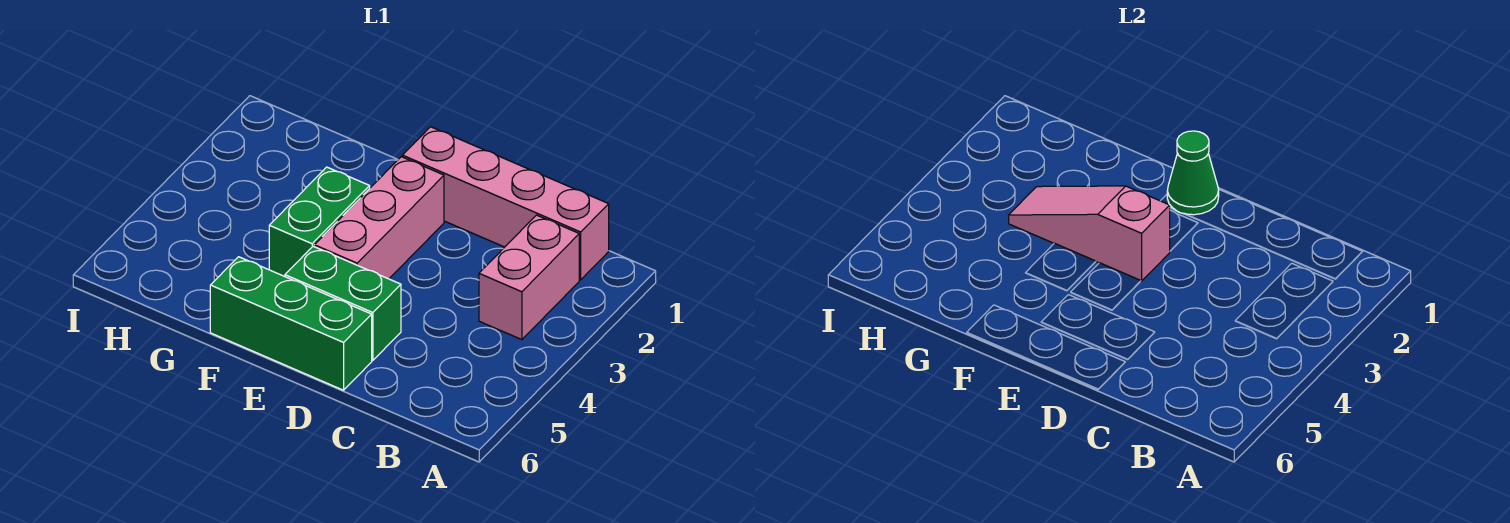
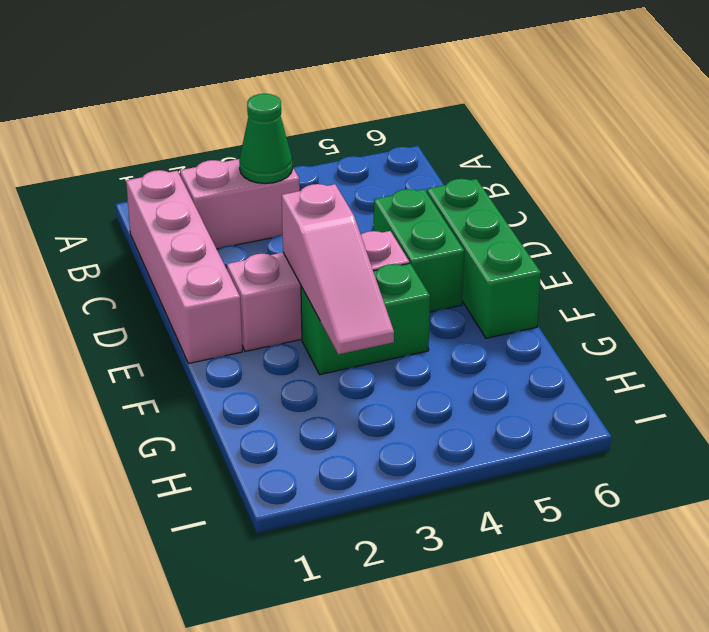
green cone E1 level 2 -> green cone B3 level 2

